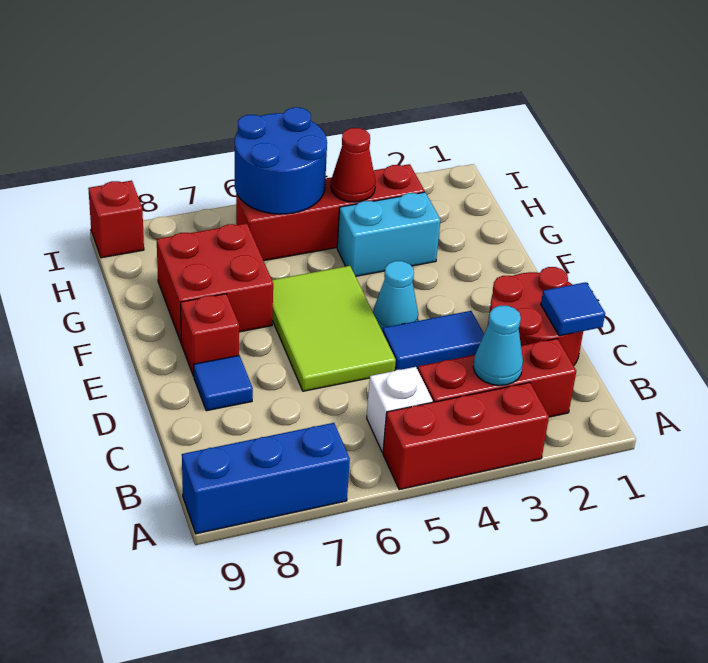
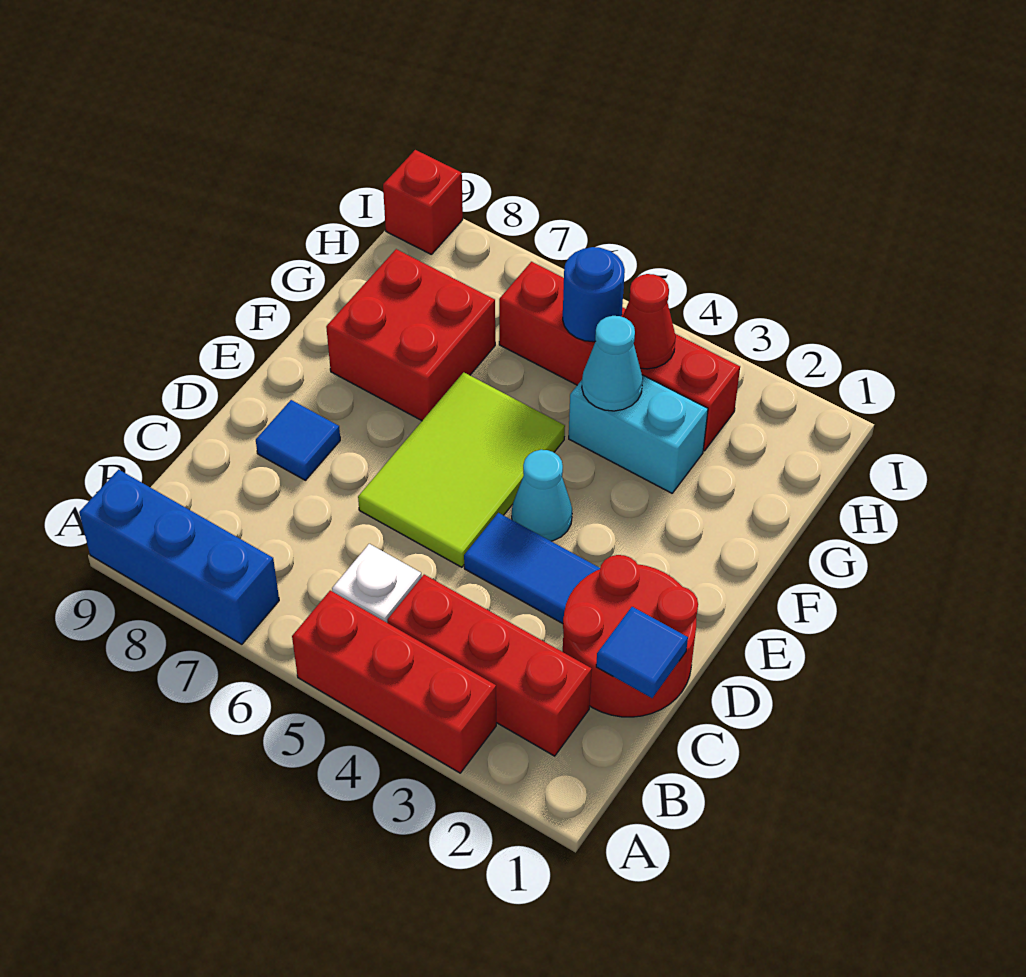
cyan cone B3 level 2 -> cyan cone G4 level 2
red brick E8 level 1 -> none
blue round brick H5:I6 level 2 -> blue round brick H5 level 2

